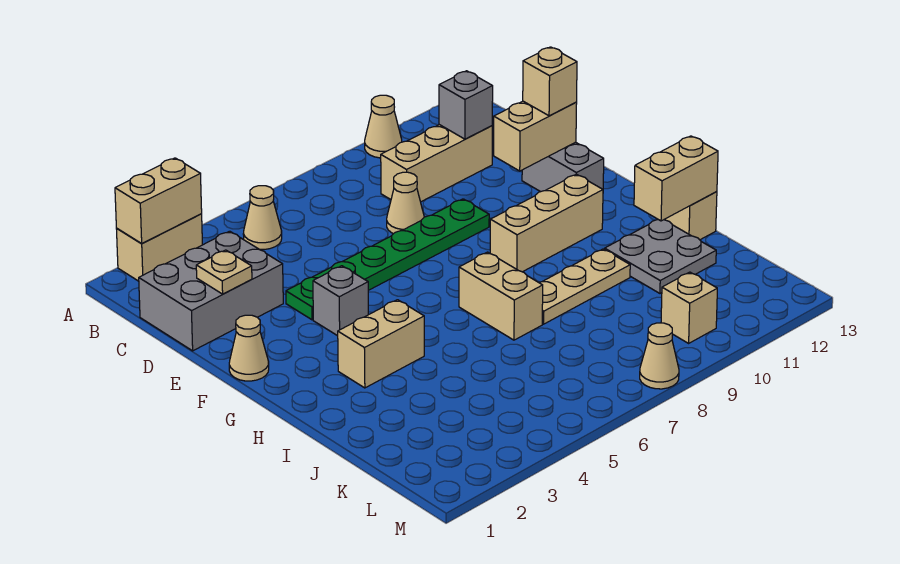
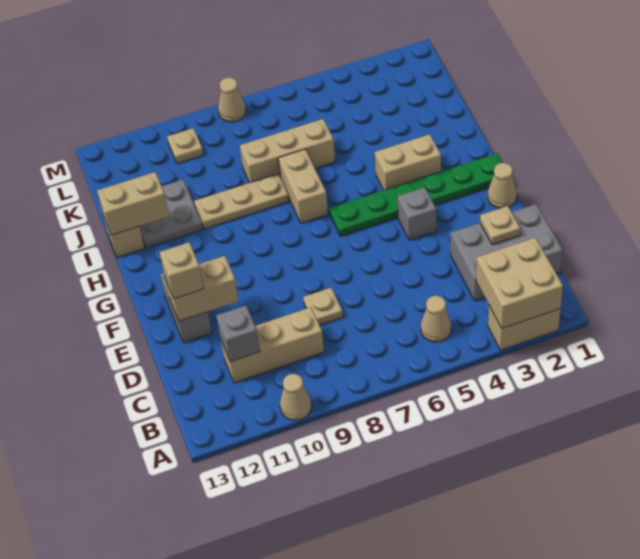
tan brick A2:A3 level 2 -> tan brick A2:B3 level 2
tan cone D8 level 1 -> tan plate D8 level 1
green plate E4:E9 level 1 -> green plate G1:G6 level 1
tan brick G9:G11 level 1 -> tan brick J6:J8 level 1
tan brick L10 level 1 -> tan plate L10 level 1

